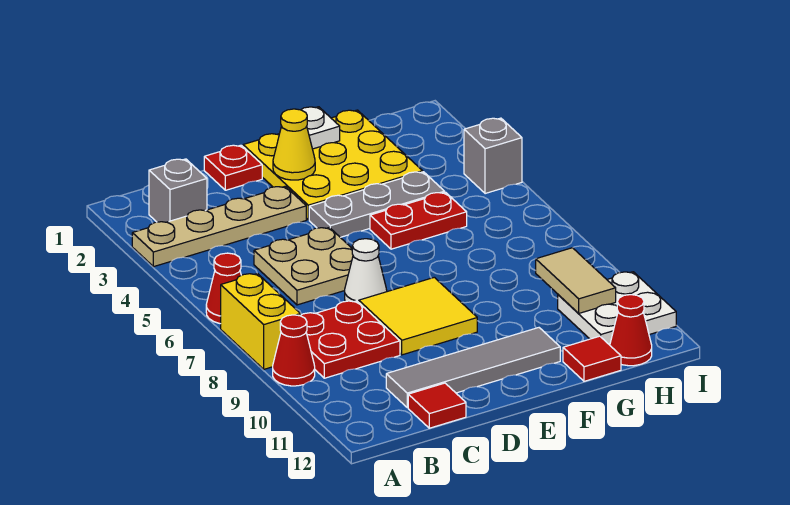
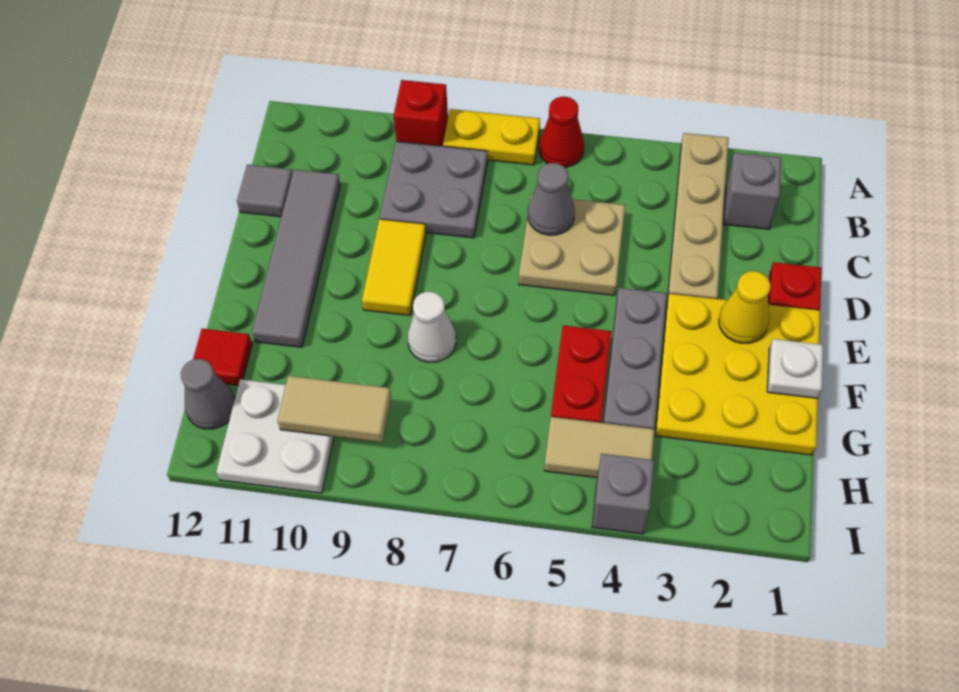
yellow brick A7:A8 level 1 -> yellow plate A7:A8 level 1
red cone A9 level 1 -> red brick A9 level 1
red plate B8:C9 level 1 -> grey plate B8:C9 level 1
none -> grey cone C6 level 2
red tile C12 level 1 -> grey tile C12 level 1
white cone D7 level 1 -> white cone F8 level 1
yellow tile D8:E9 level 1 -> yellow tile D9:E9 level 1
none -> tan tile H4:H5 level 1
red cone H12 level 1 -> grey cone H12 level 1

